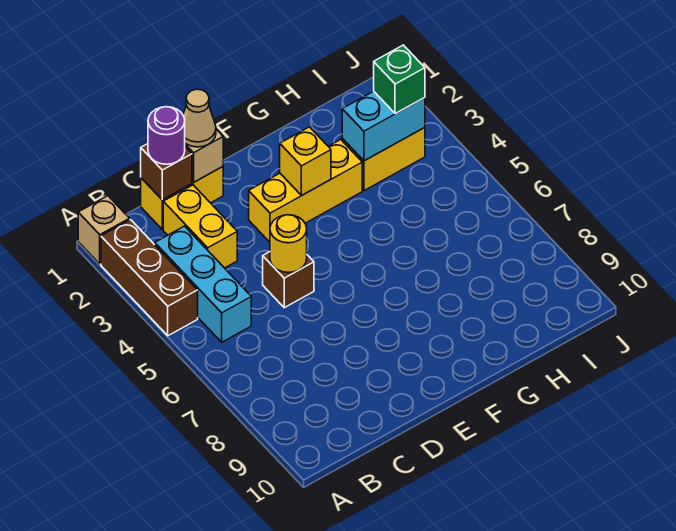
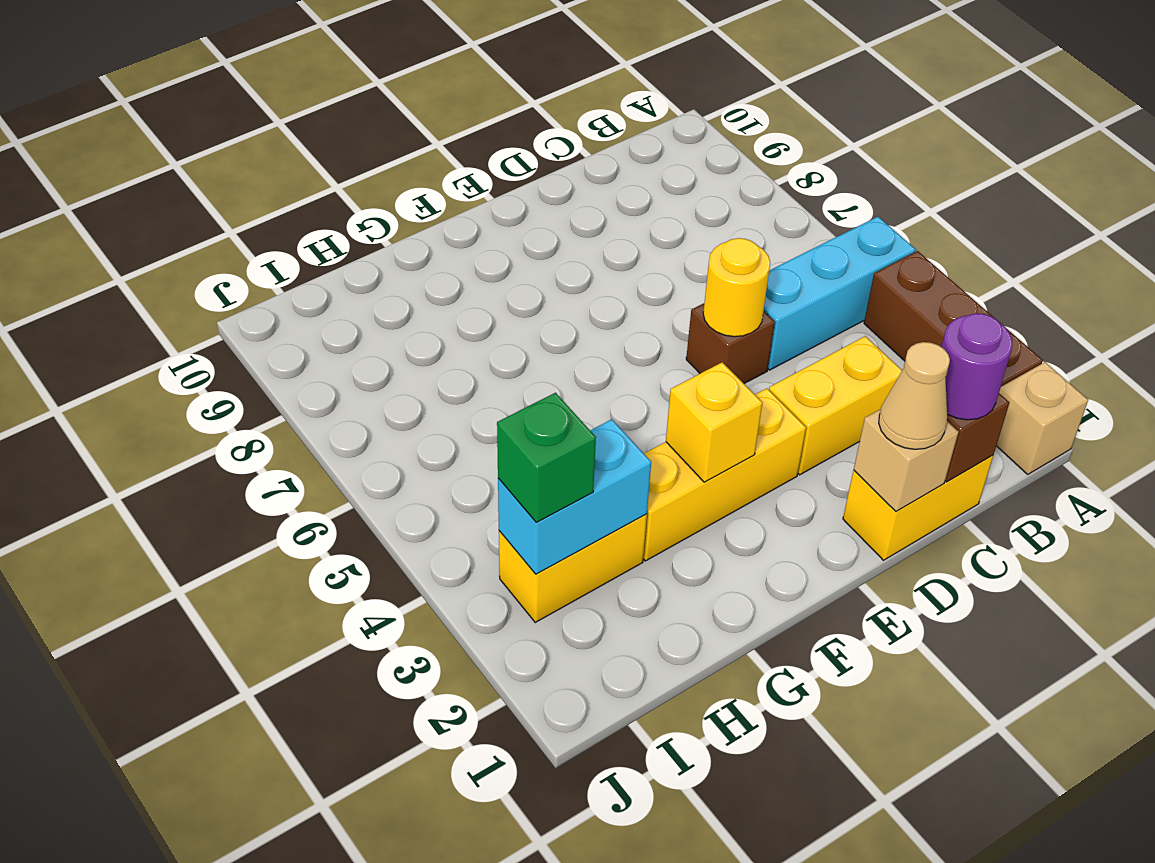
cyan brick B3:B5 level 1 -> cyan brick A5:C5 level 1
yellow brick C2:C3 level 1 -> yellow brick C3:D3 level 1

